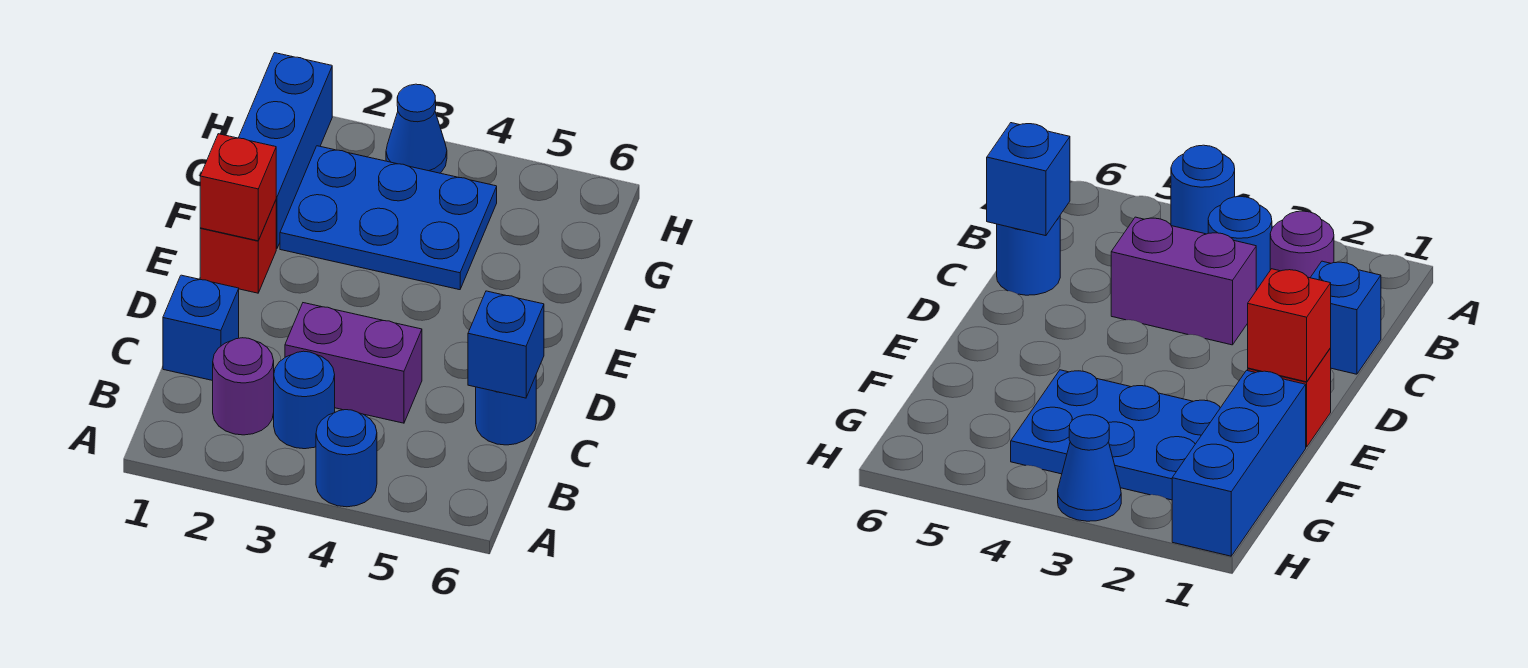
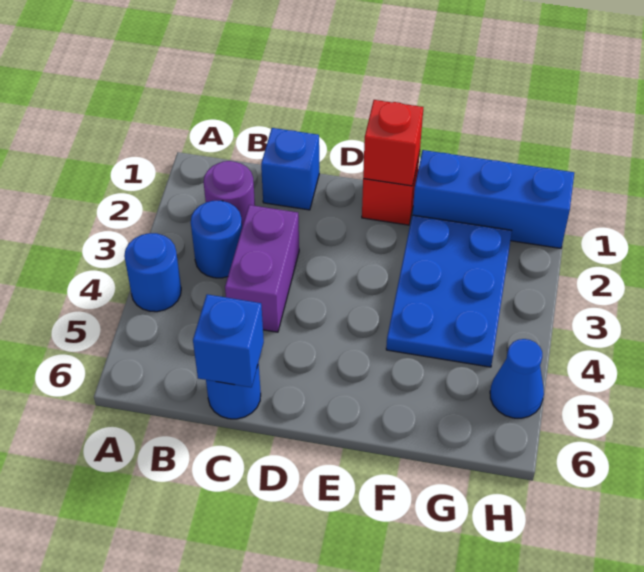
blue cone H3 level 1 -> blue cone H5 level 1

